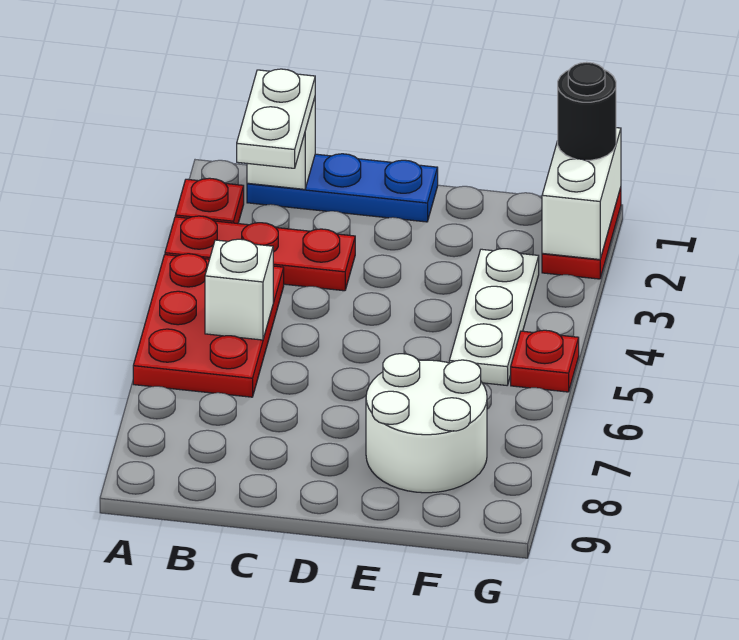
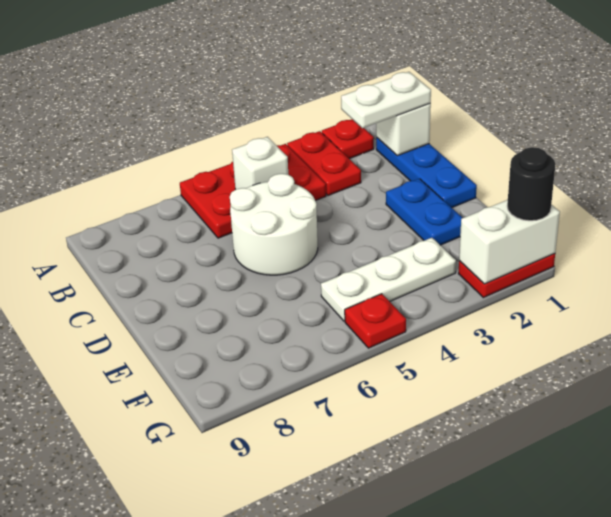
red plate A3:C3 level 1 -> red plate A3:B3 level 1
none -> blue plate D2:E2 level 1
white round brick E7:F8 level 1 -> white round brick C5:D6 level 1

